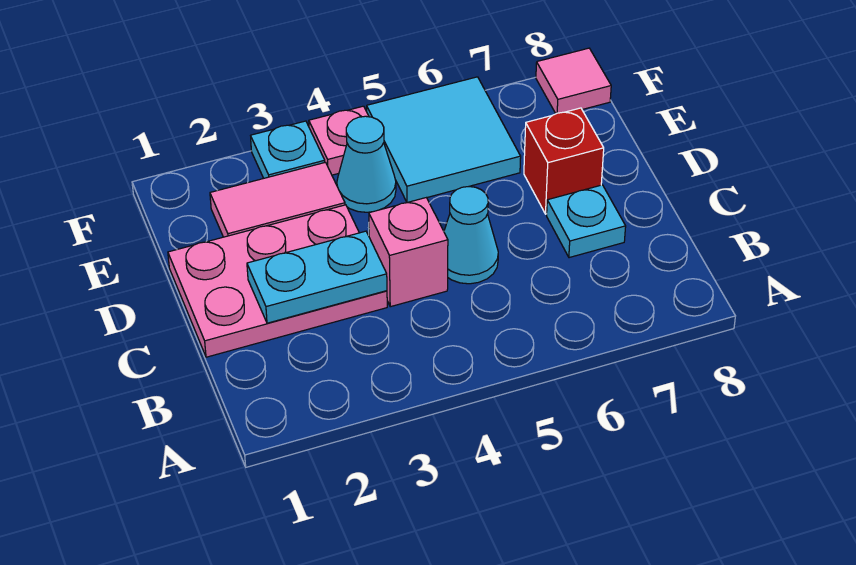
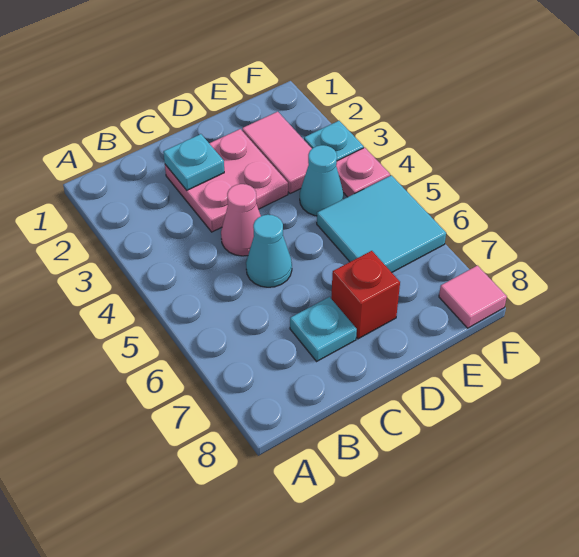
pink plate C1:D3 level 1 -> pink plate C2:D3 level 1
cyan plate C2:C3 level 2 -> cyan plate C2 level 2
pink brick C4 level 1 -> pink cone C4 level 1

